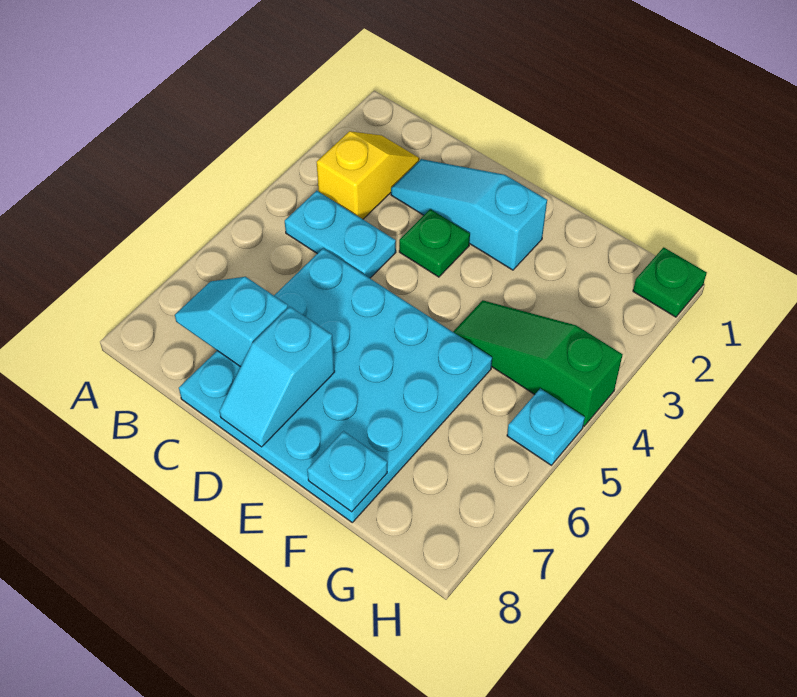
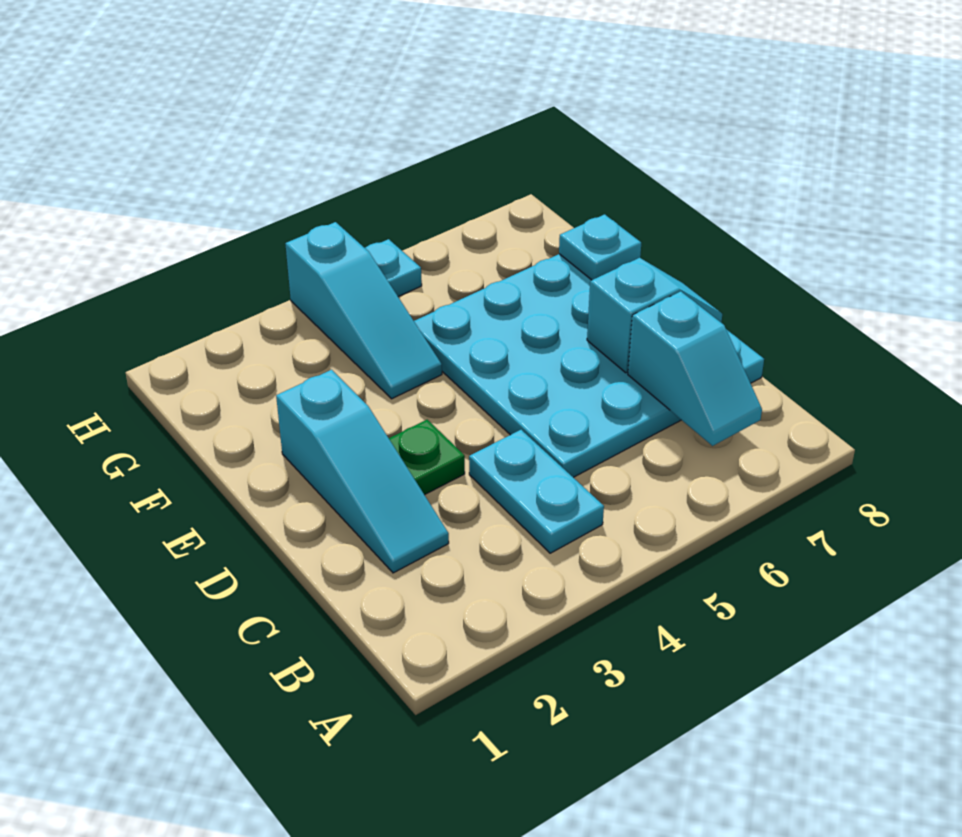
yellow slope B2:B3 level 1 top 3 -> none
green slope F4:H4 level 1 top H -> cyan slope F4:H4 level 1 top H
green plate H1 level 1 -> none

